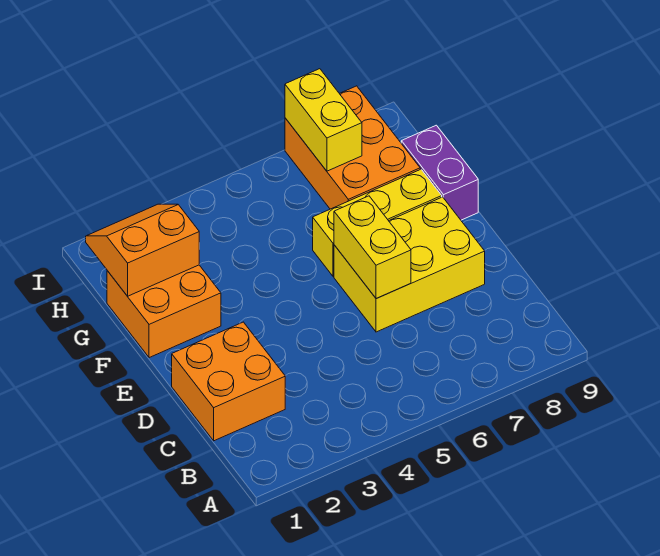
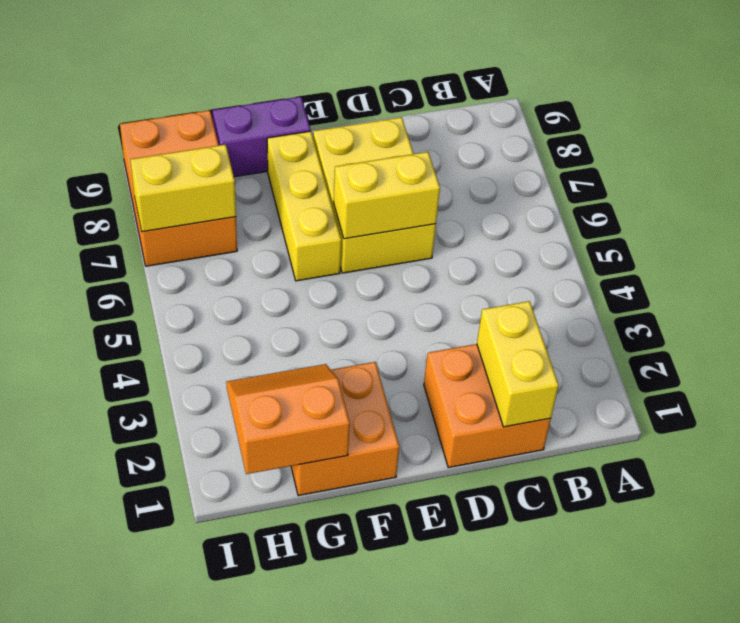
none -> yellow brick C1:C2 level 2
orange slope G1:H2 level 2 top G -> orange slope G1:H2 level 2 top 1
orange brick G7:I8 level 1 -> orange brick H7:I9 level 1

